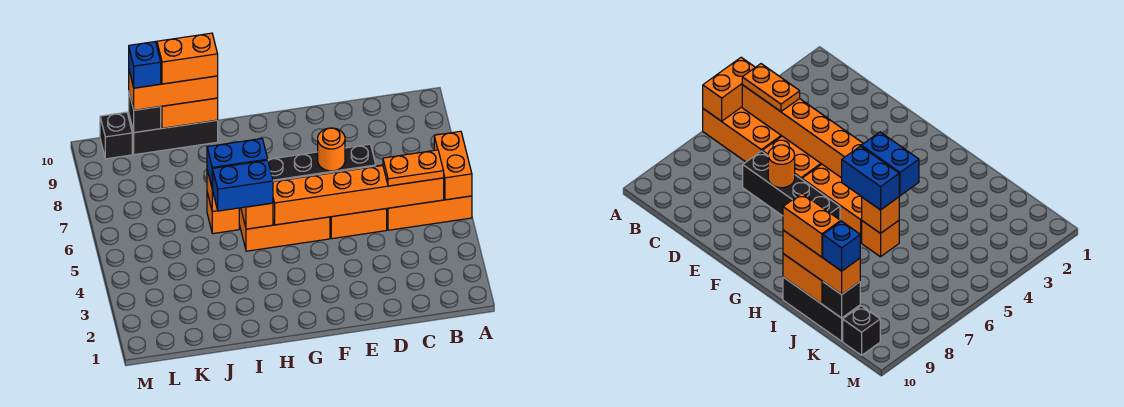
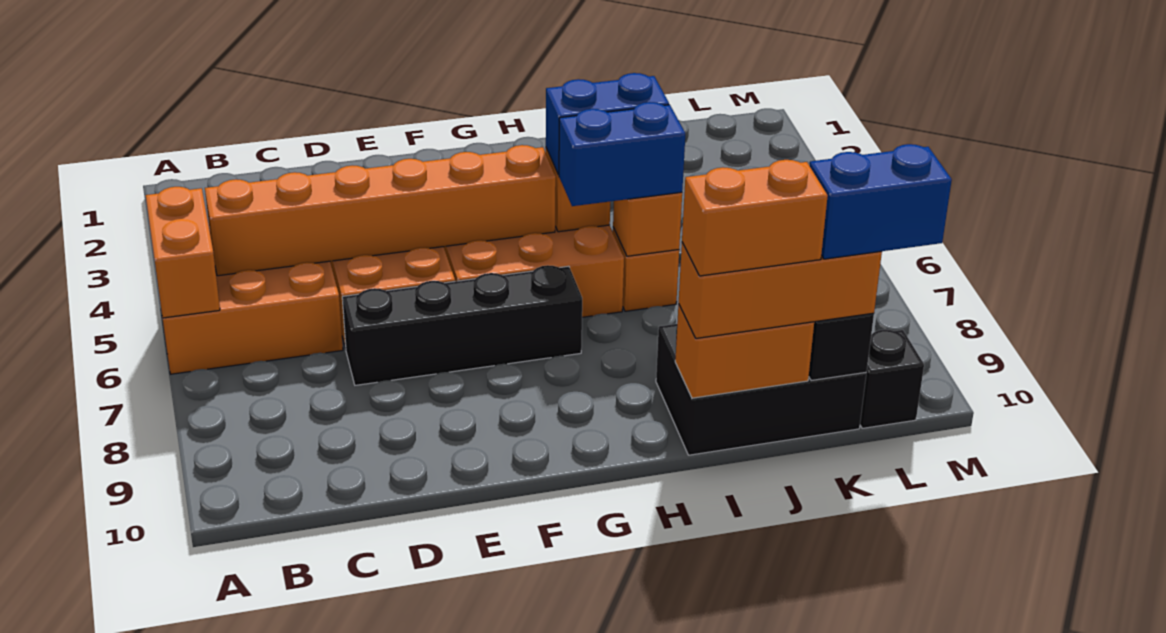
orange plate B5:C5 level 3 -> none
orange round brick E7 level 2 -> none
black brick I10:K10 level 1 -> black brick I9:K10 level 1
blue brick K10 level 4 -> blue brick K10:L10 level 4

